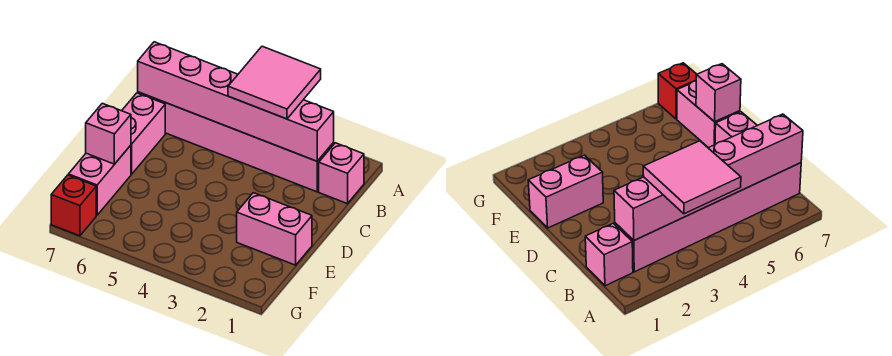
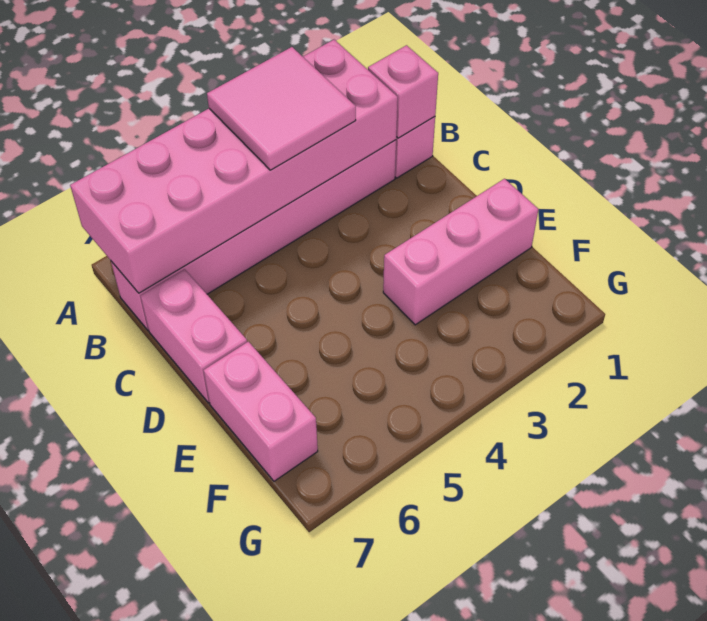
pink brick B2:B7 level 2 -> pink brick A2:B7 level 2
pink brick E1:E2 level 1 -> pink brick E1:E3 level 1
pink brick E7 level 2 -> pink brick B1 level 2
red brick G7 level 1 -> none

